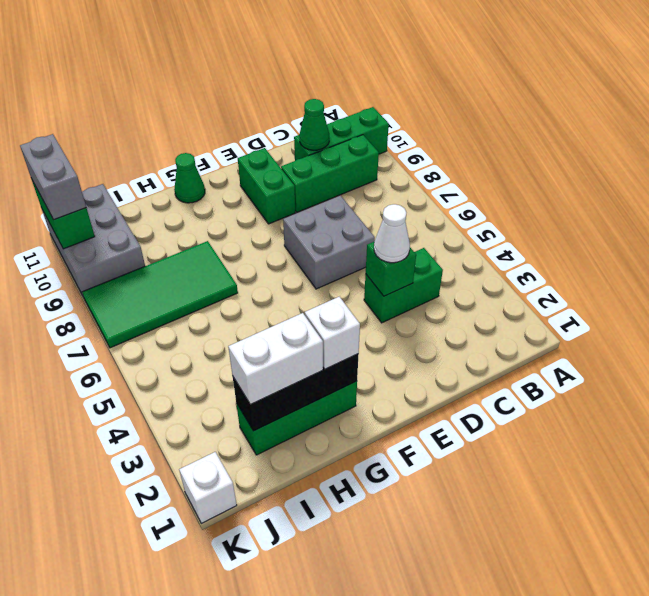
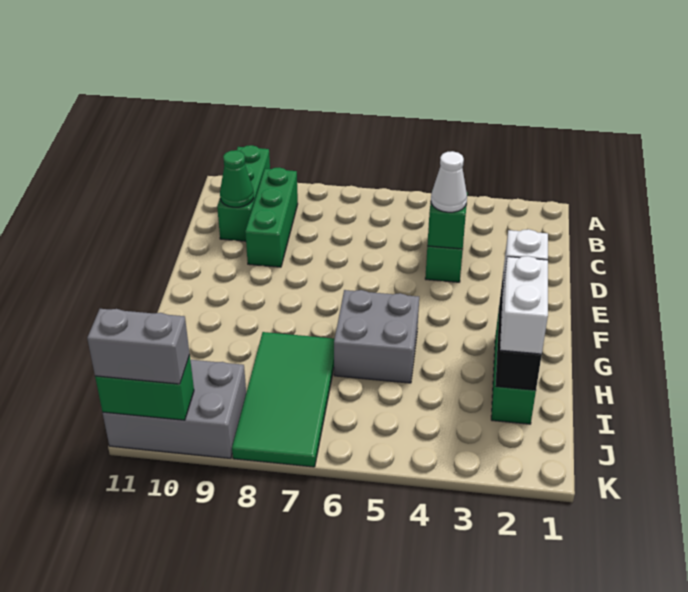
grey brick D6:E7 level 1 -> grey brick G5:H6 level 1
green brick E9:E10 level 1 -> none
green cone G11 level 1 -> none
white brick K1 level 1 -> none

